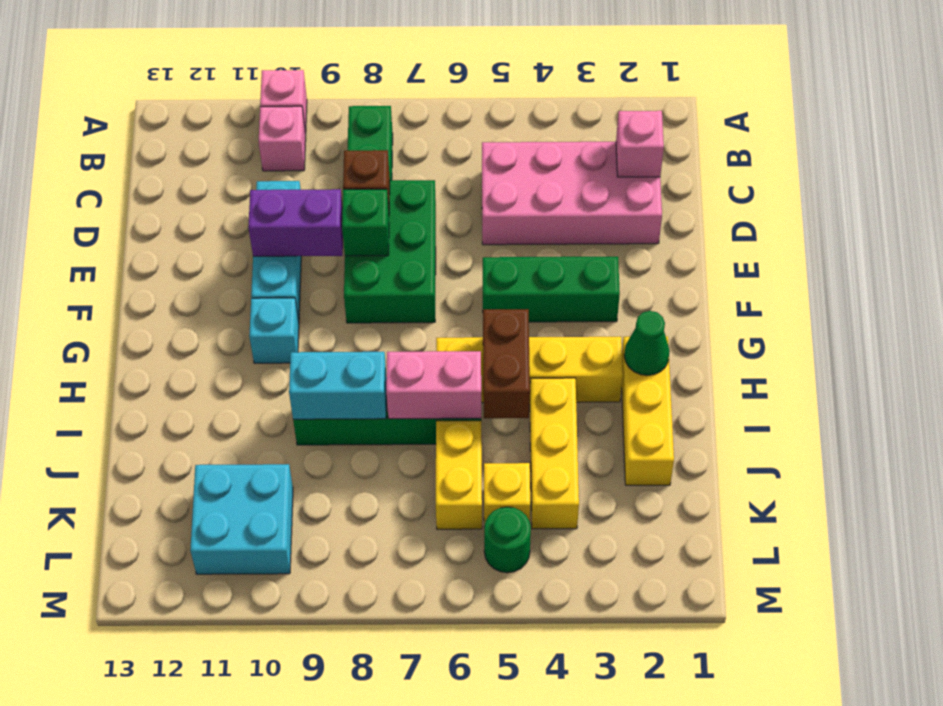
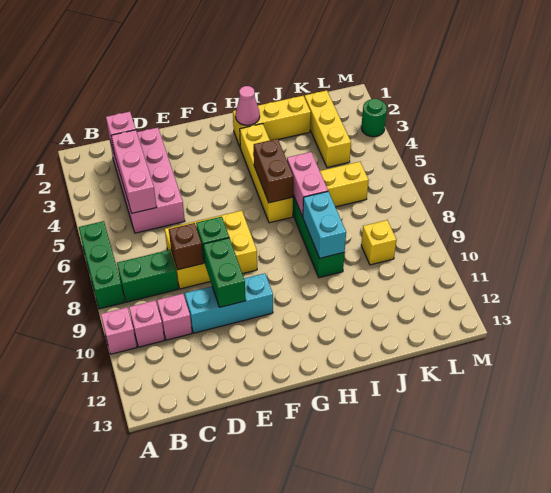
none -> pink brick C3:C5 level 2
none -> pink brick C10 level 1
green brick D7:F8 level 1 -> yellow brick D7:F8 level 1
purple brick E9:E10 level 2 -> green brick E9:E10 level 2
green brick F3:F5 level 1 -> green brick A6:A8 level 1
cyan brick G10 level 1 -> none
green cone H2 level 2 -> pink cone H2 level 2
brown brick H5:I5 level 2 -> brown brick H5:H6 level 2
yellow brick I4:K4 level 1 -> yellow brick K2:K4 level 1
yellow brick K5 level 1 -> yellow brick K9 level 1
cyan brick K10:L11 level 1 -> none
green round brick L5 level 1 -> green round brick M3 level 1

